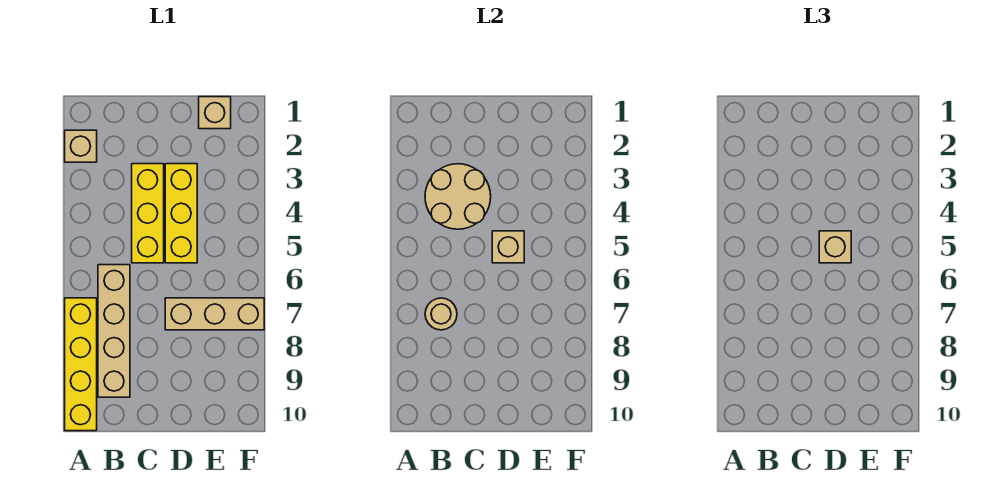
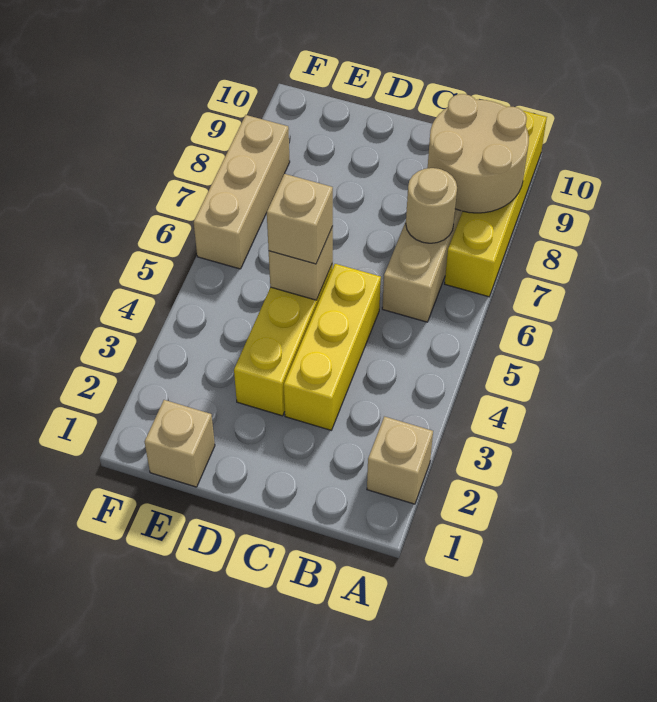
tan round brick B3:C4 level 2 -> tan round brick A8:B9 level 2
tan brick D7:F7 level 1 -> tan brick F6:F8 level 1

